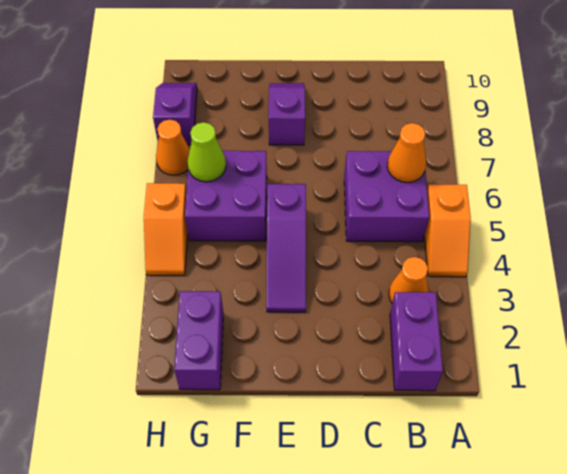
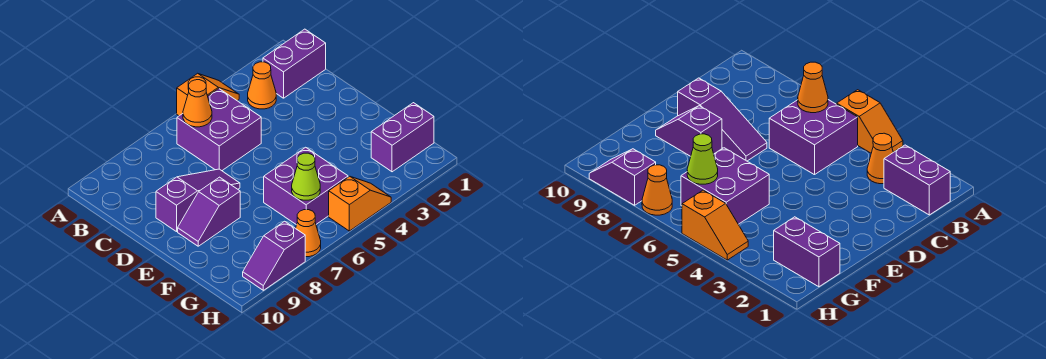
purple slope E3:E5 level 1 top 5 -> purple slope D7:D9 level 1 top 9

